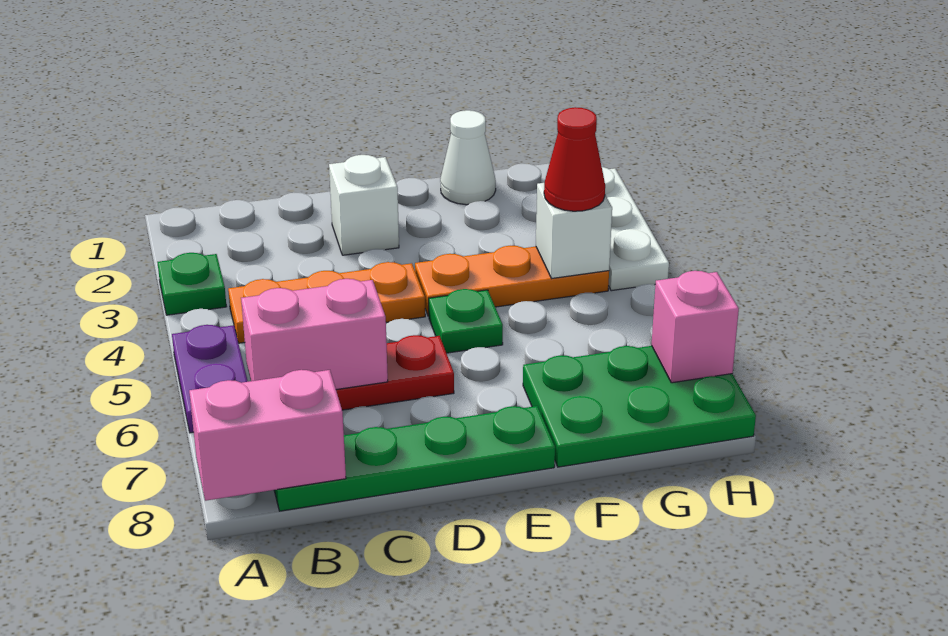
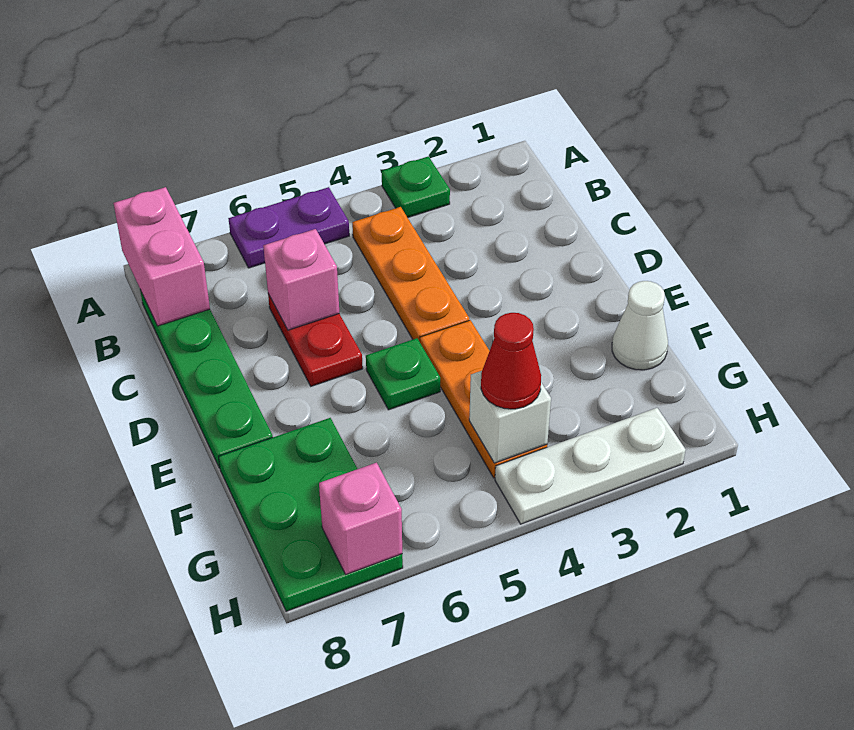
pink brick B6:C6 level 2 -> pink brick C6 level 2
white brick D2 level 1 -> none

